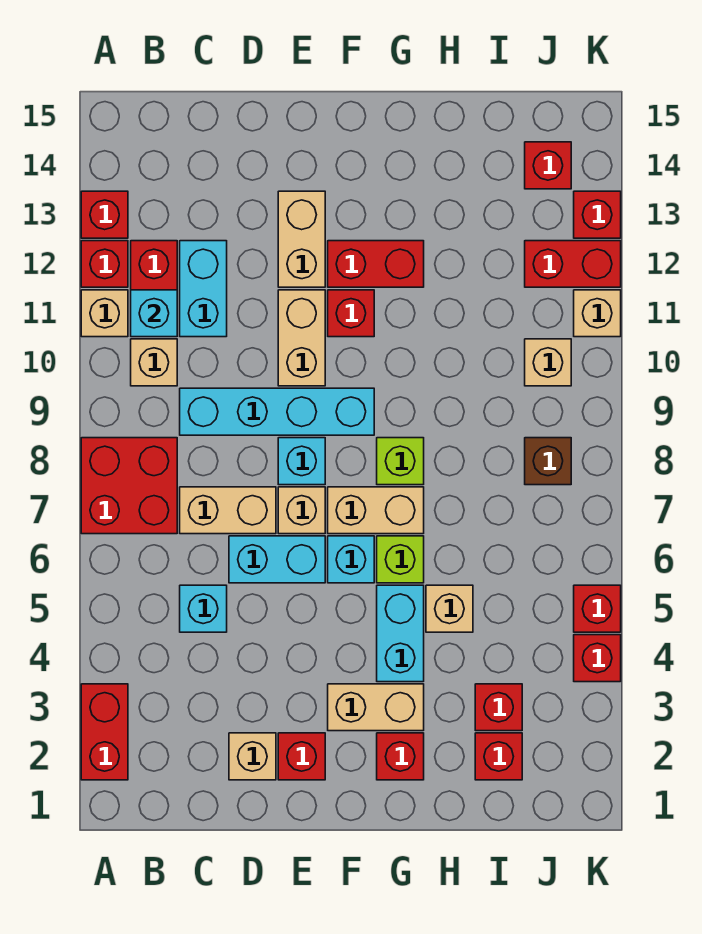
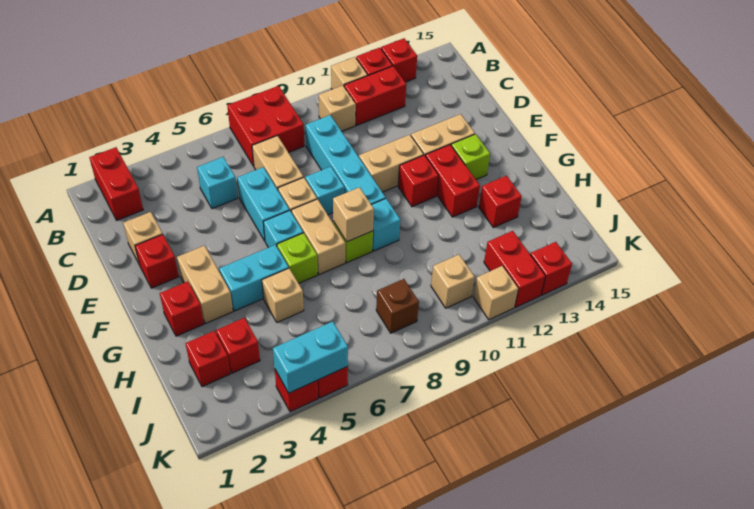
red brick A2:A3 level 1 -> red brick A2:B2 level 1
cyan brick B11 level 2 -> cyan brick G9 level 1
cyan brick C11:C12 level 1 -> cyan brick K4:K5 level 2
none -> lime brick F13 level 1
none -> tan brick G8 level 2
red brick J14 level 1 -> red brick H13 level 1

